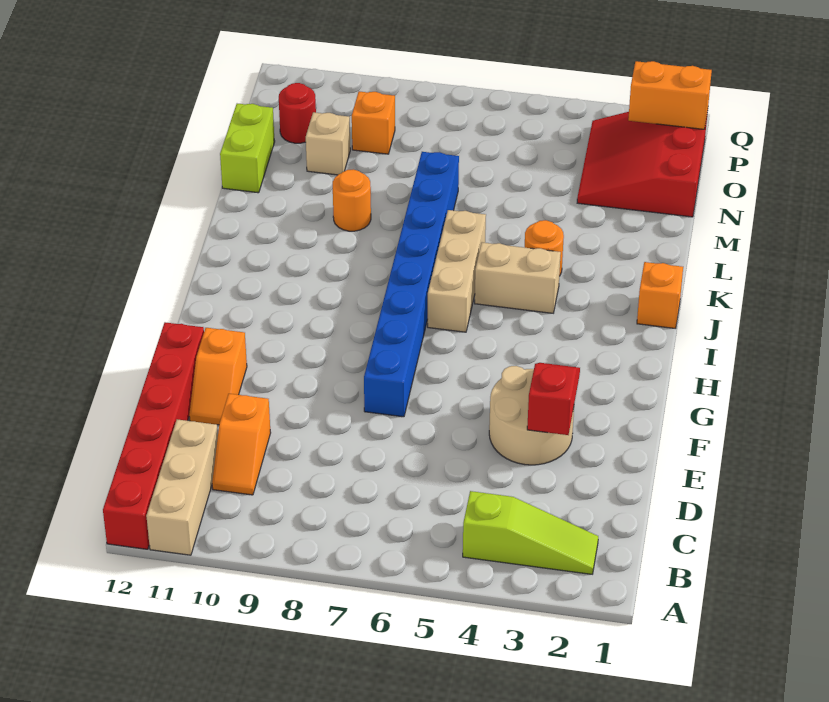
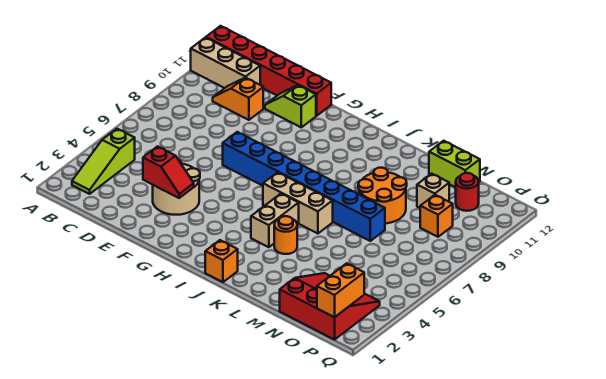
orange slope E11:F11 level 1 top F -> lime slope E11:F11 level 1 top F
orange round brick L9 level 1 -> orange round brick L8:M9 level 1

